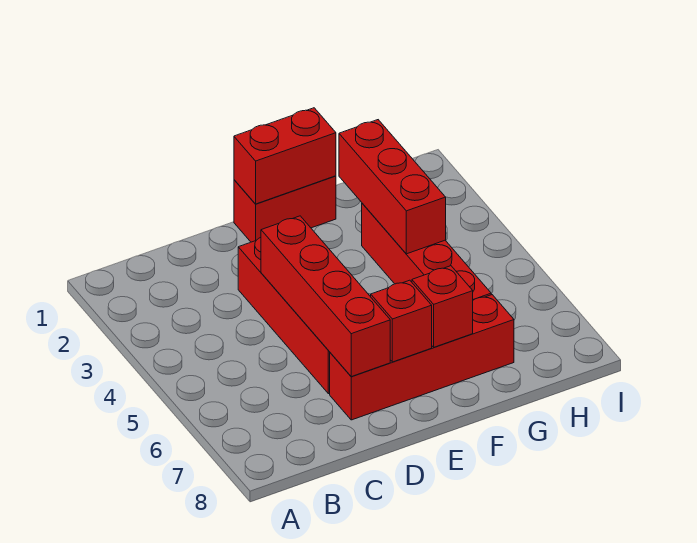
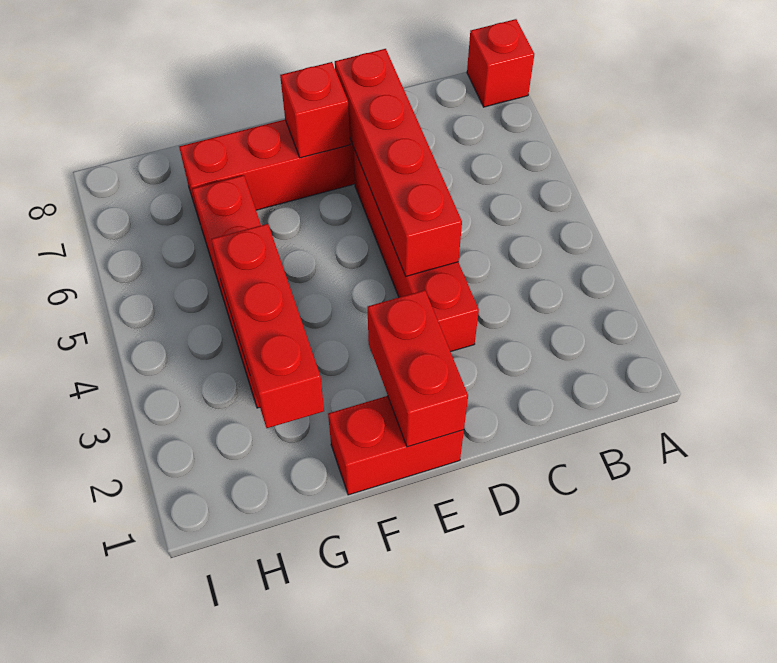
red brick E1:F1 level 2 -> red brick E1:E2 level 2
red brick F7 level 2 -> red brick A8 level 1

